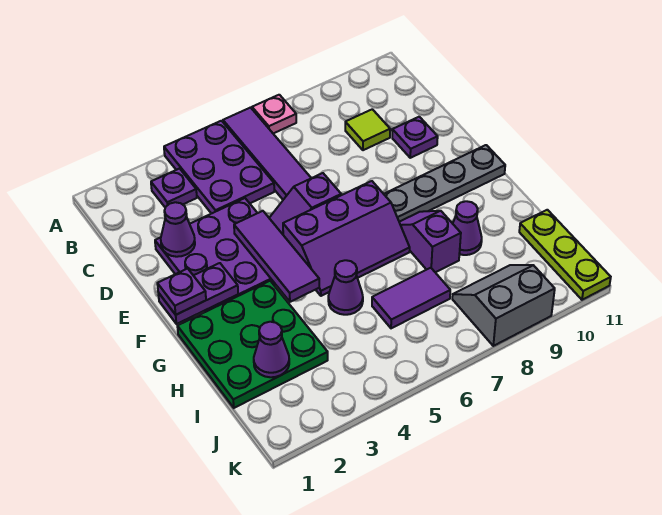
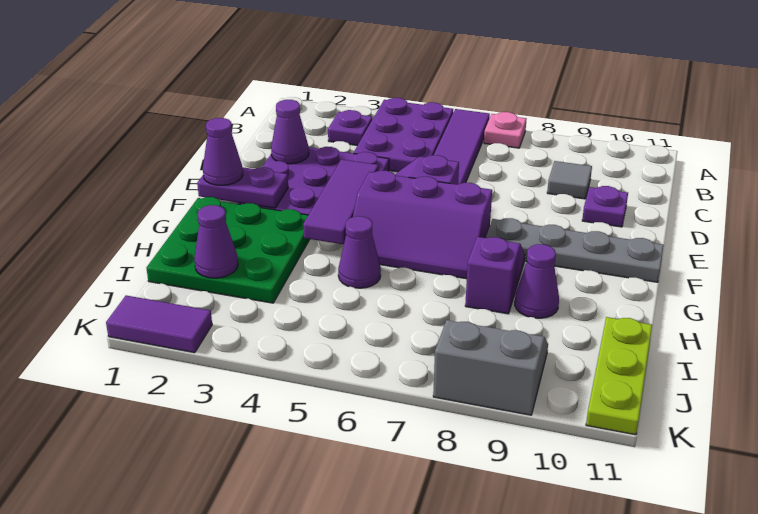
lime tile C9 level 1 -> grey tile C9 level 1
purple plate F1 level 3 -> purple cone F1 level 3
purple tile I6:I7 level 1 -> purple tile K1:K2 level 1

